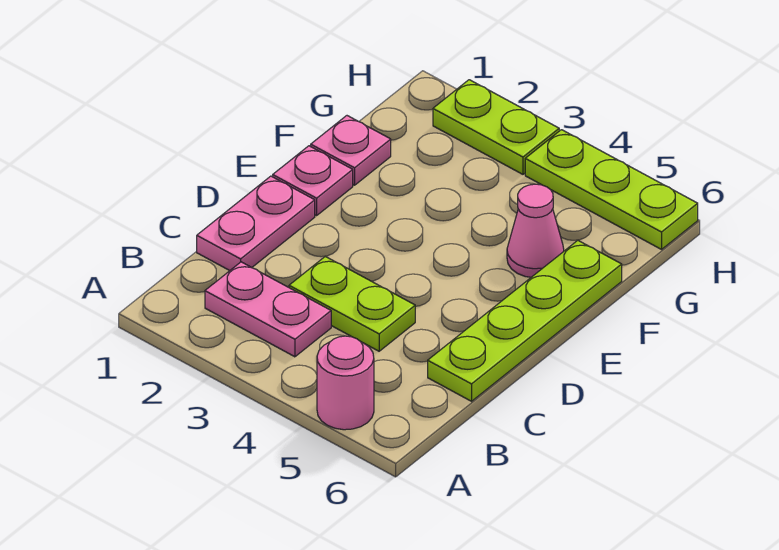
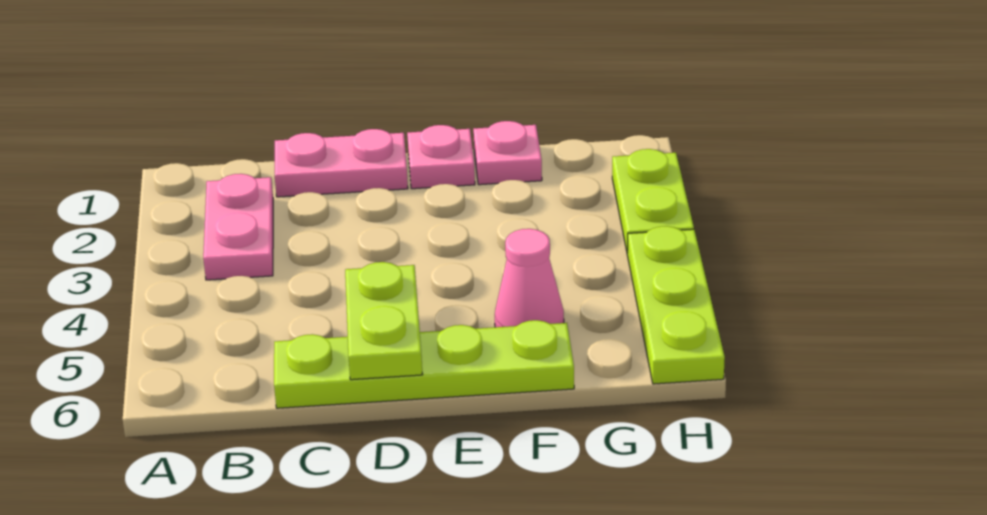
pink round brick A5 level 1 -> none
lime plate C3:C4 level 1 -> lime plate D5:D6 level 2

